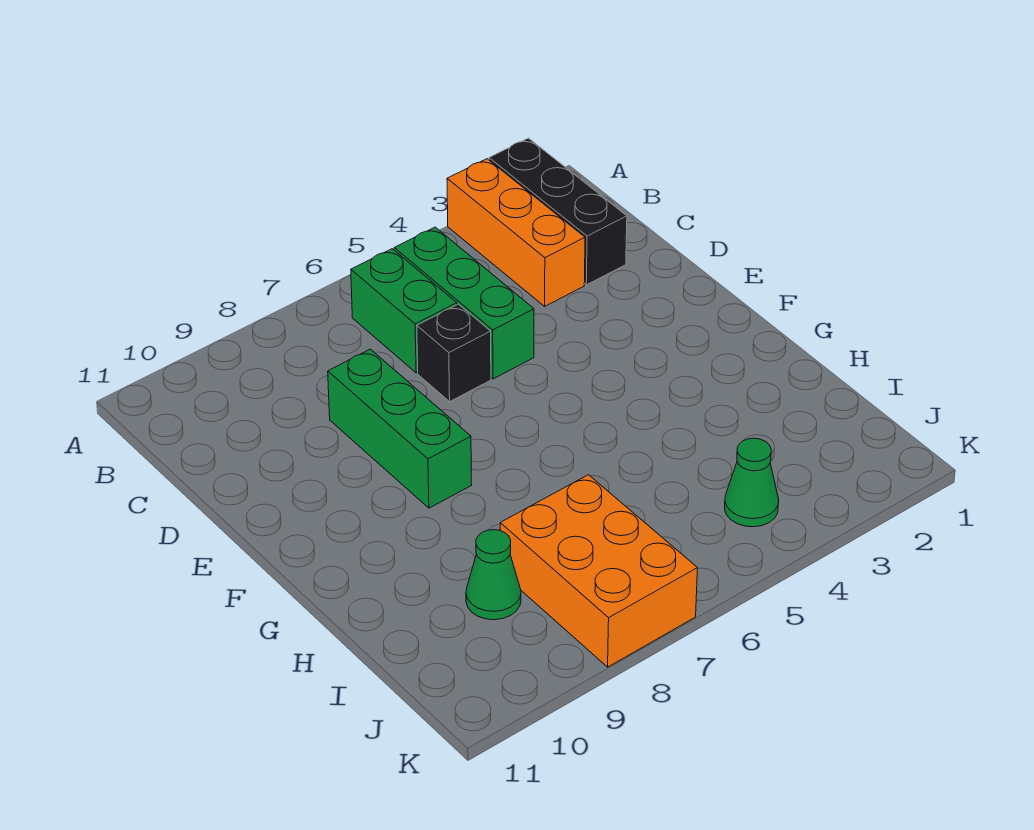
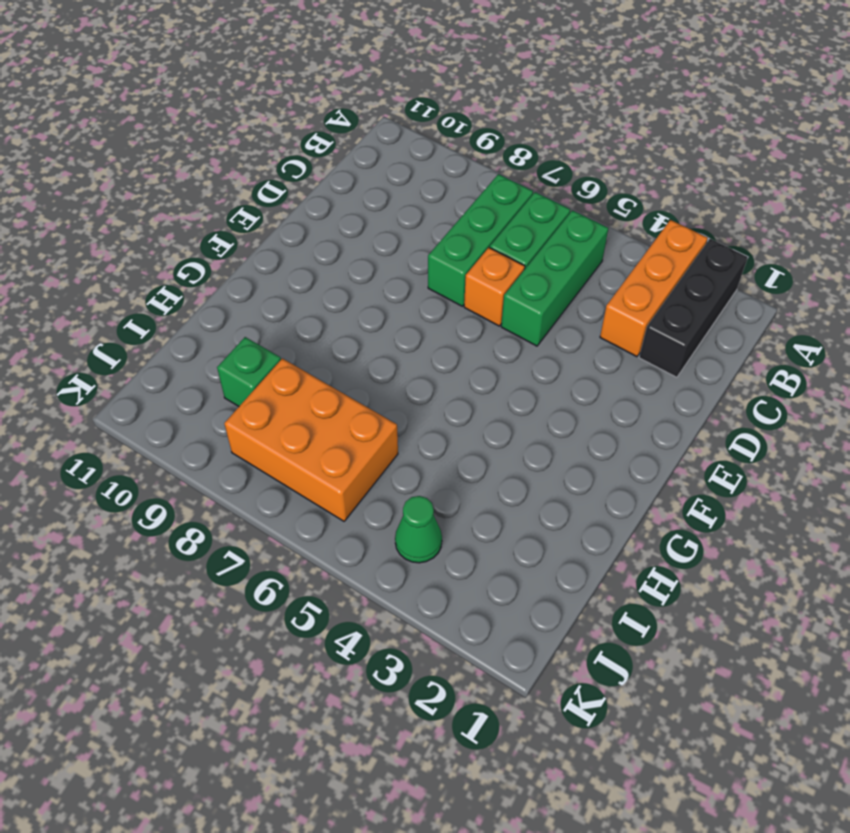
black brick D6 level 1 -> orange brick D6 level 1
green brick D8:F8 level 1 -> green brick B7:D7 level 1
orange brick I7:K8 level 1 -> orange brick I6:J8 level 1
green cone I9 level 1 -> green brick I9 level 1

